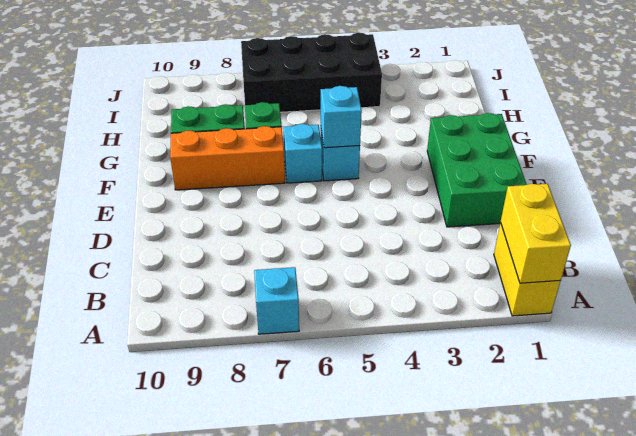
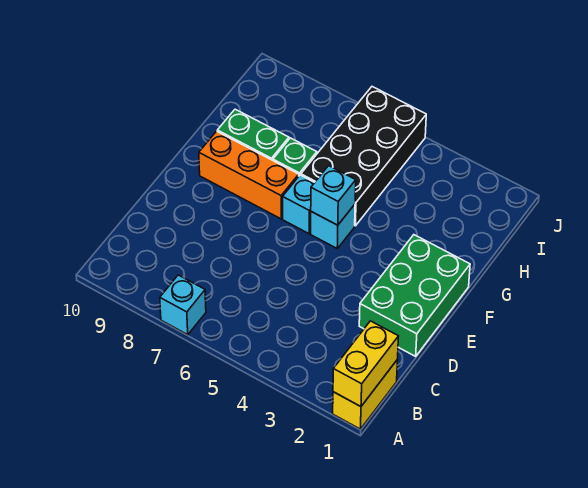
black brick I4:J7 level 1 -> black brick G5:J6 level 1

